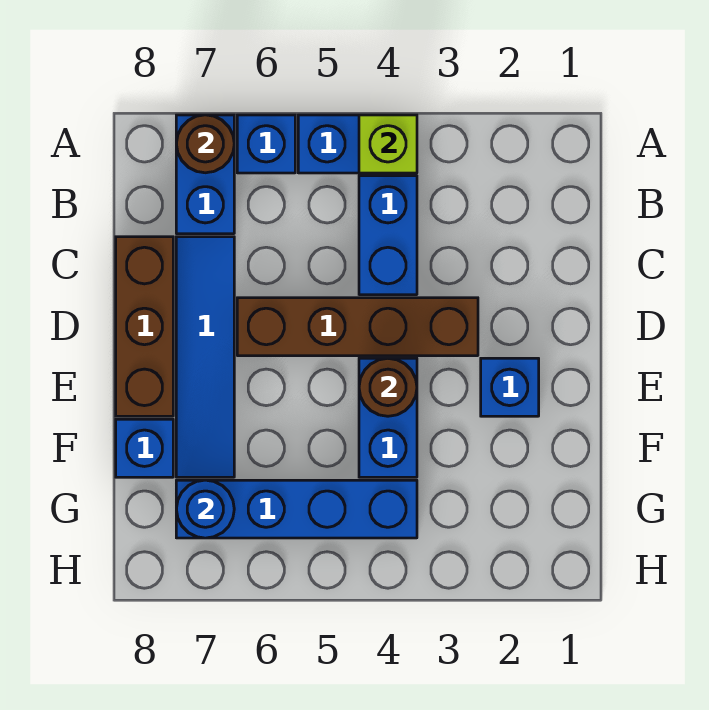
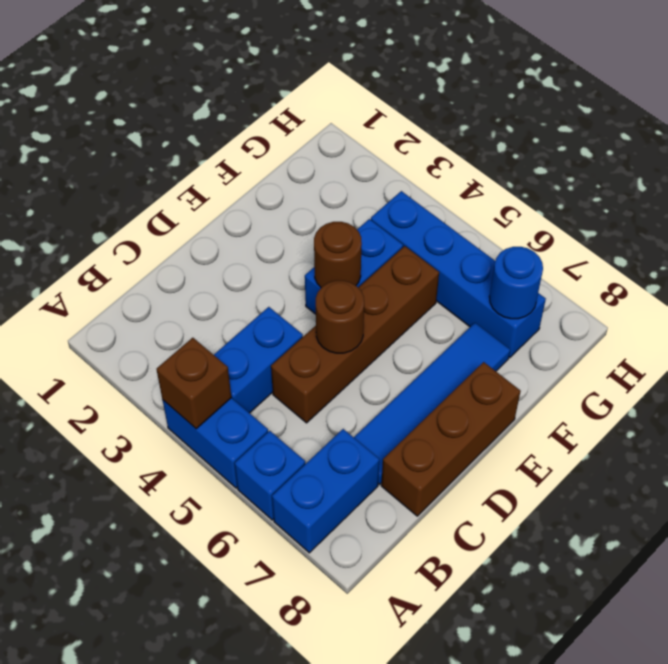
lime brick A4 level 2 -> brown brick A4 level 2
brown round brick A7 level 2 -> brown round brick D5 level 2
brown brick D3:D6 level 1 -> brown brick C5:F5 level 1
blue brick E2 level 1 -> none
blue brick F8 level 1 -> none

